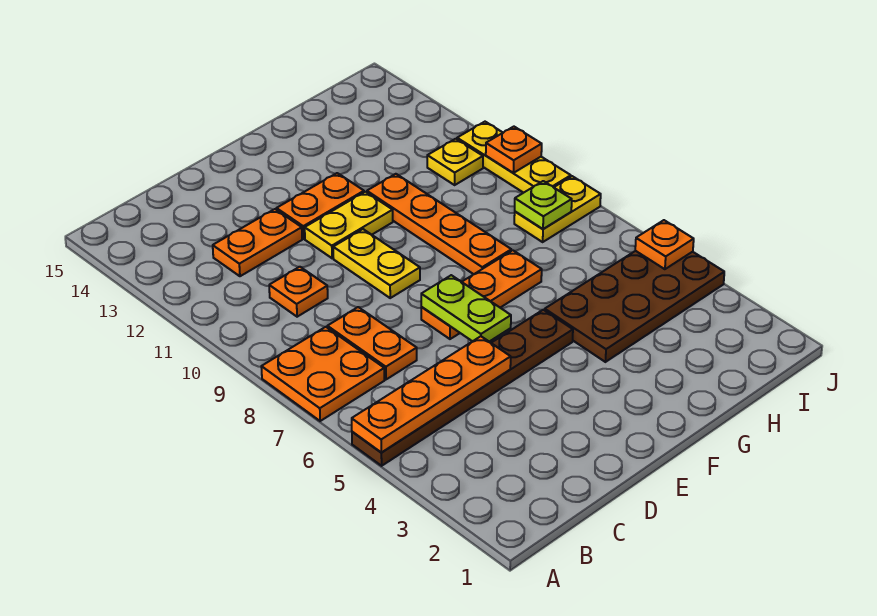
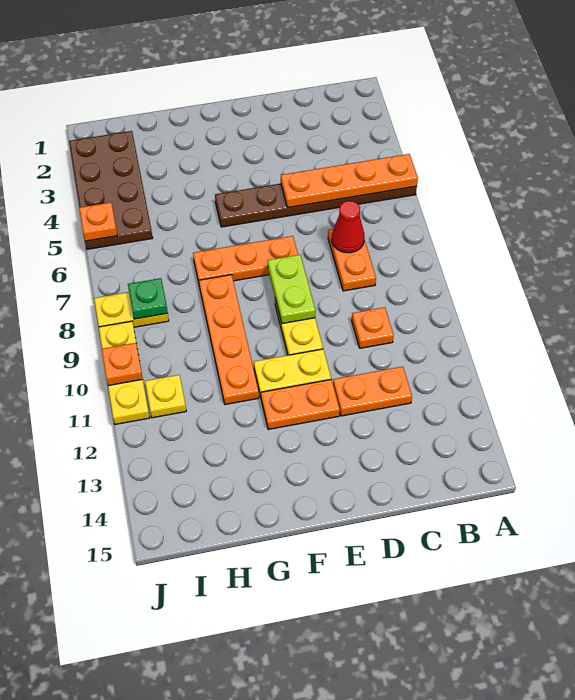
orange plate A7:B8 level 1 -> none
none -> red cone C7 level 2
lime plate E6:E7 level 2 -> lime plate E8:E9 level 2
brown plate G4:J5 level 1 -> brown plate I2:J5 level 1
lime plate I8 level 2 -> green plate I8 level 2

